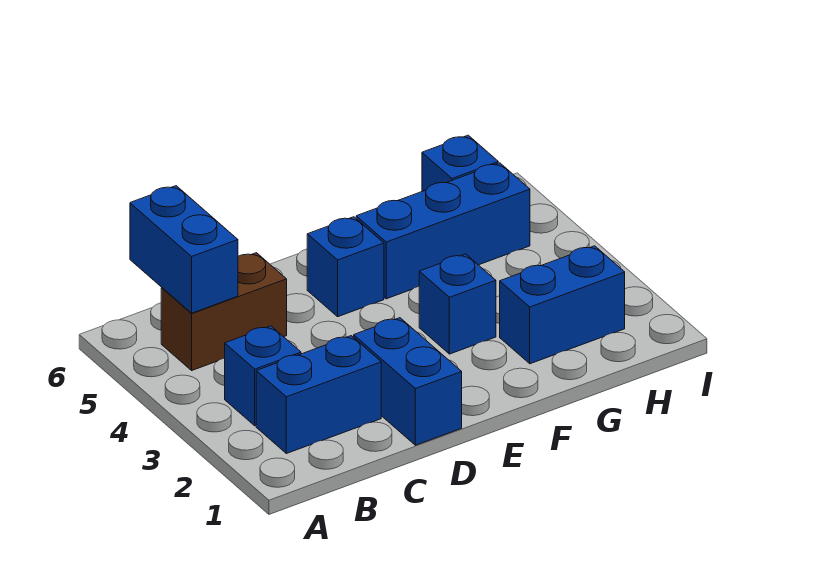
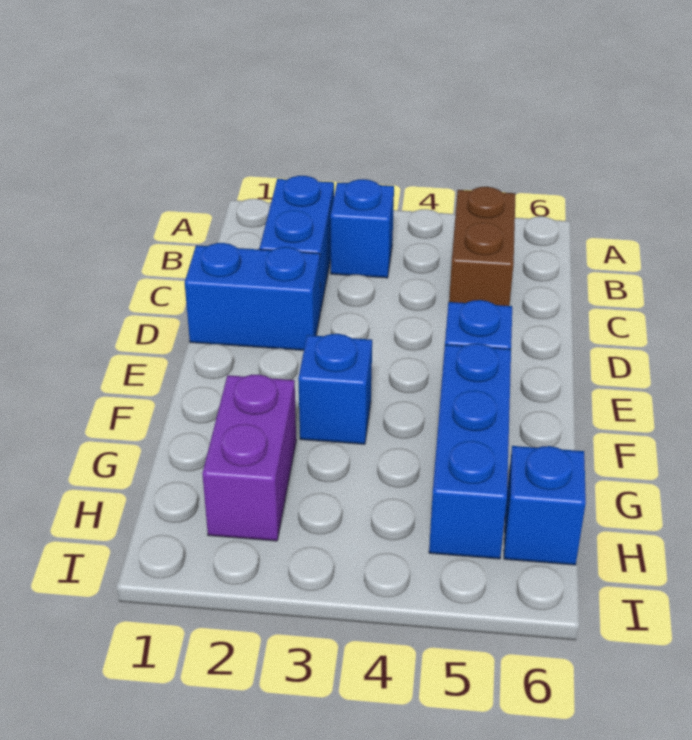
blue brick B5:B6 level 2 -> none
blue brick G2:H2 level 1 -> purple brick G2:H2 level 1

